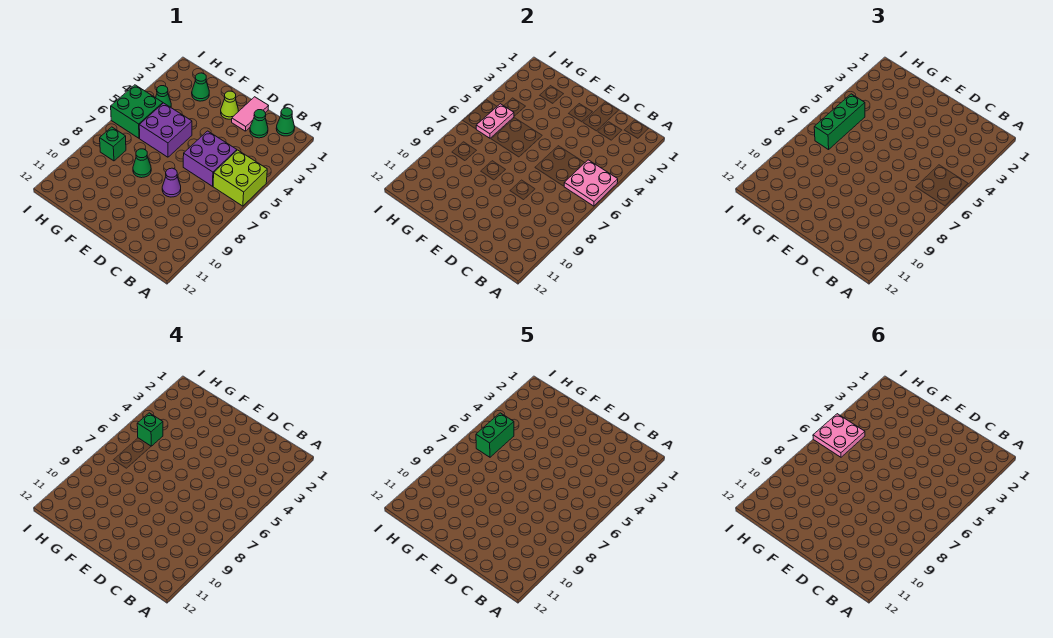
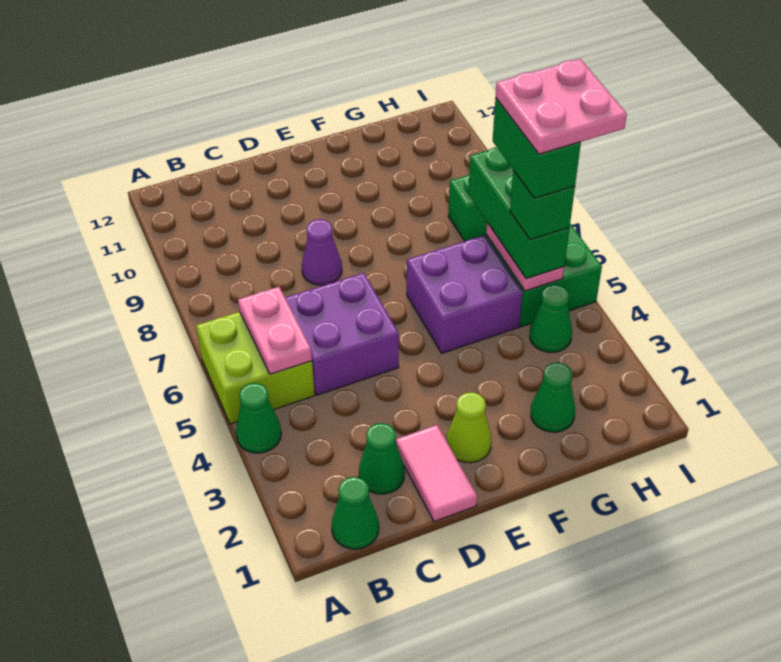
pink plate A5:B6 level 2 -> pink plate B5:B6 level 2
green cone F8 level 1 -> green cone A4 level 1

